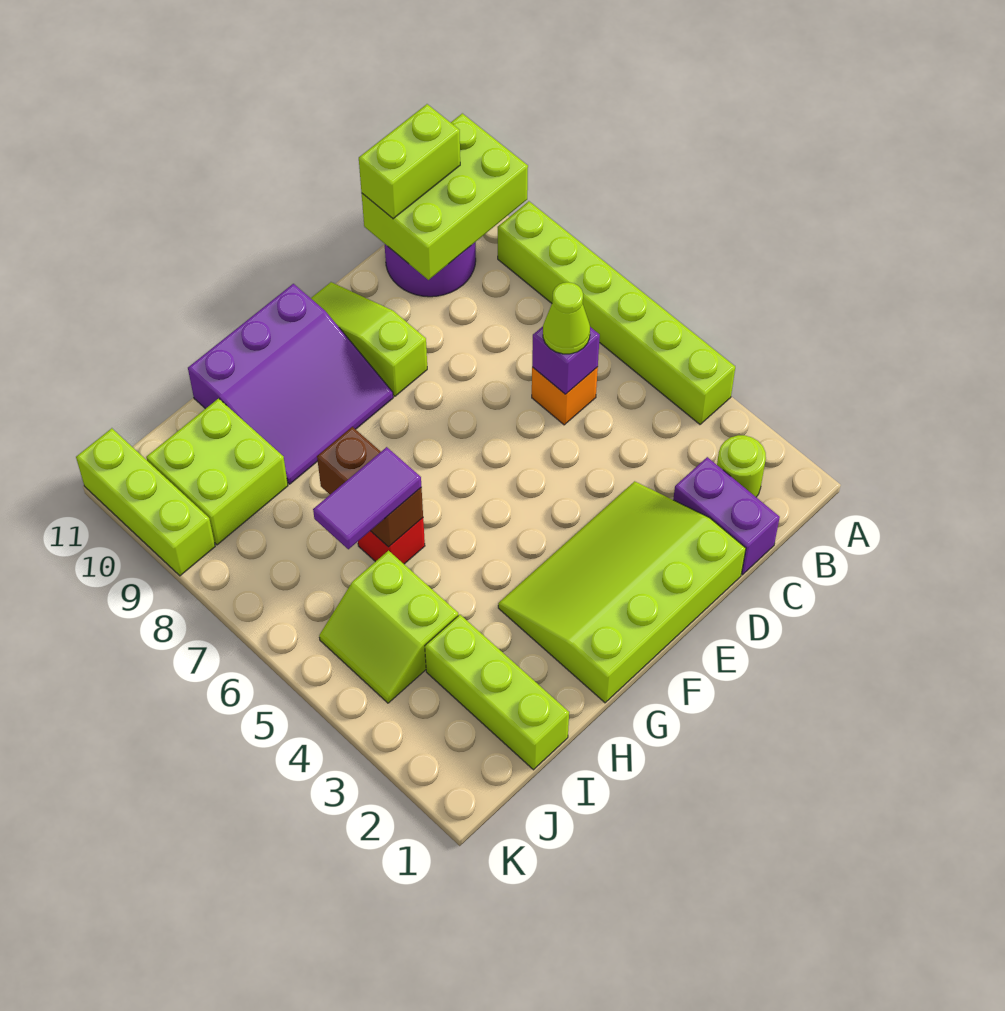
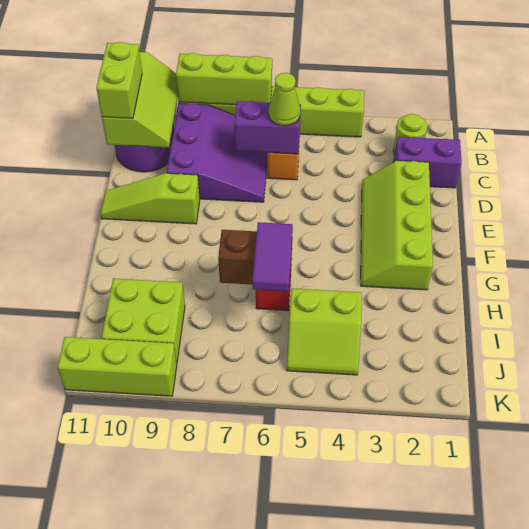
lime brick A10:C11 level 2 -> lime slope A10:C11 level 2 top 11
purple brick C6 level 2 -> purple brick C6:C7 level 2
lime slope D1:G3 level 1 top 1 -> lime slope D2:G3 level 1 top 2
purple slope F9:H11 level 1 top 11 -> purple slope B7:D9 level 1 top 9
lime brick I1:I3 level 1 -> lime brick A7:A9 level 2

